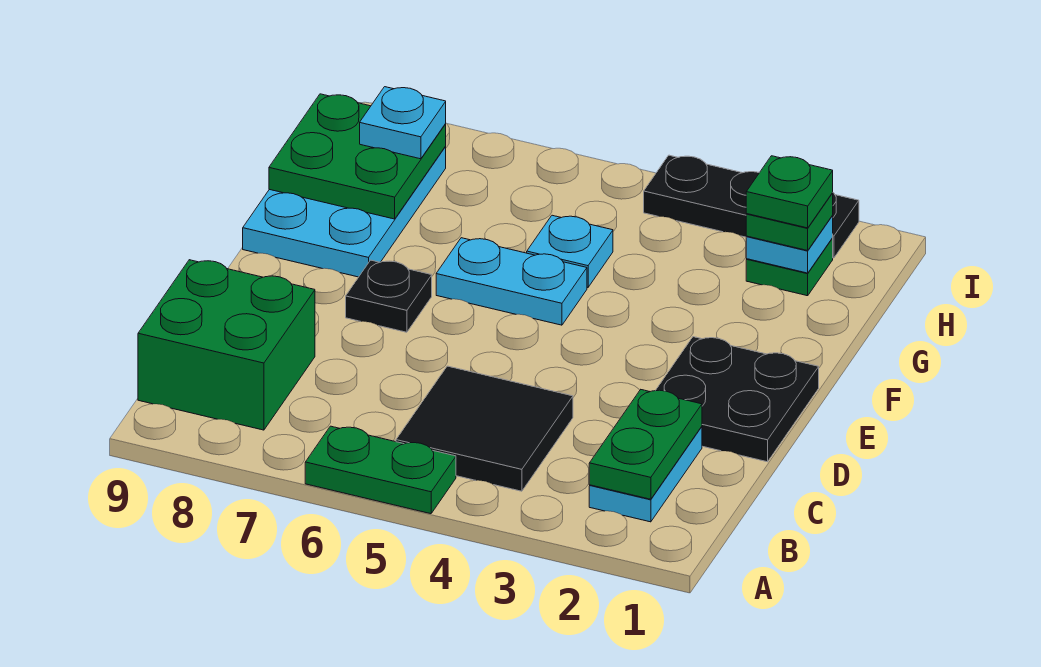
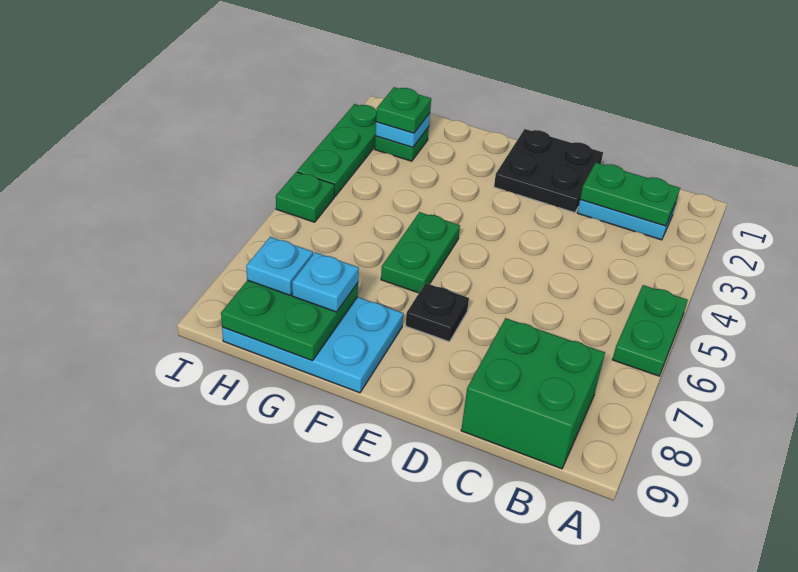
black tile B4:C5 level 1 -> none
cyan plate F5:F6 level 1 -> green plate F5:F6 level 1
cyan plate G5 level 1 -> cyan plate G8 level 3
green plate H2 level 4 -> green plate I5 level 1
black plate I2:I4 level 1 -> green plate I2:I4 level 1

